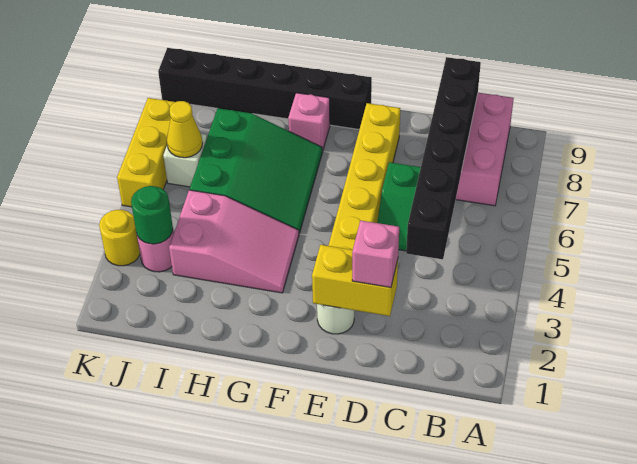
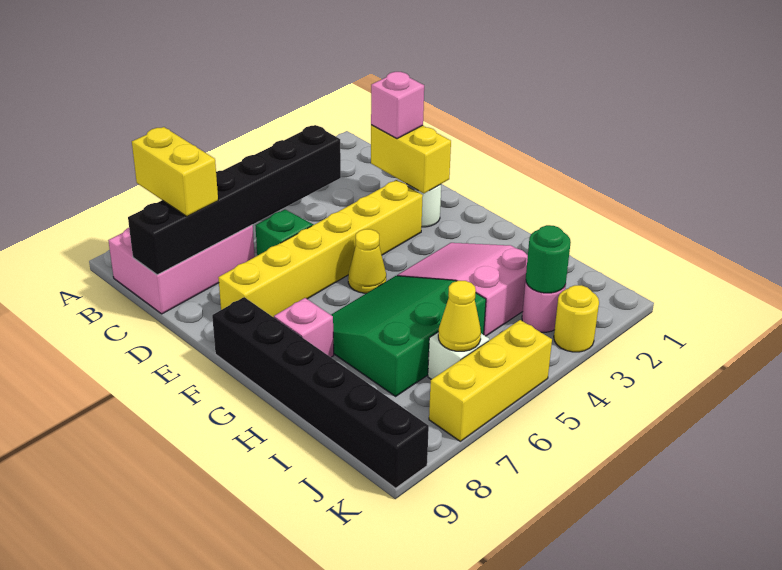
none -> yellow brick B8:C8 level 3
none -> yellow cone F5 level 1

